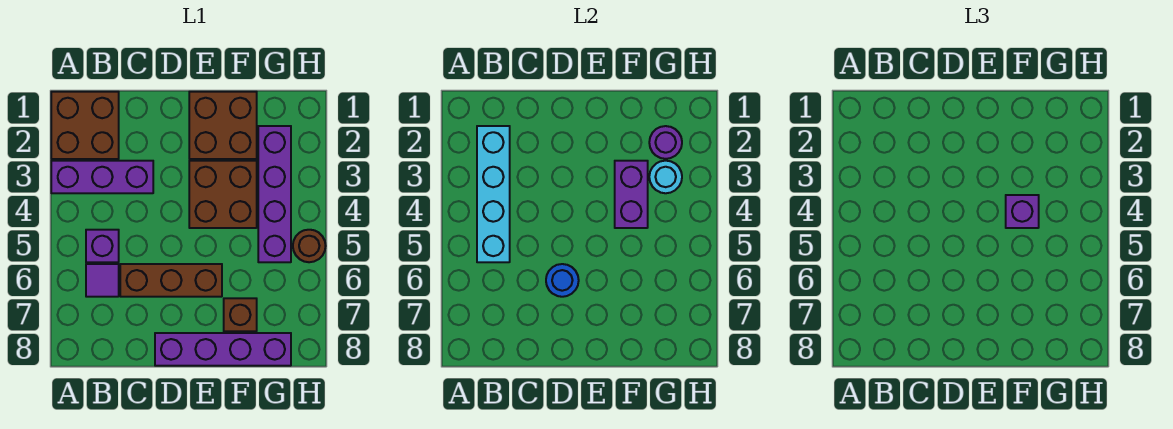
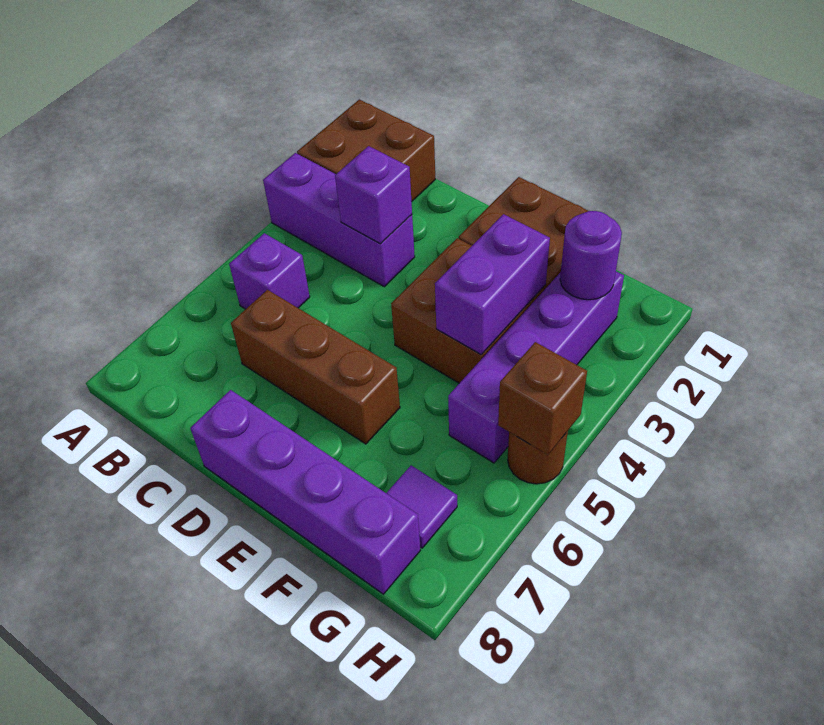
cyan brick B2:B5 level 2 -> none
purple tile B6 level 1 -> purple tile G7 level 1
blue round brick D6 level 2 -> none
purple brick F4 level 3 -> purple brick C3 level 2
brown brick F7 level 1 -> brown brick H5 level 2
cyan round brick G3 level 2 -> none

